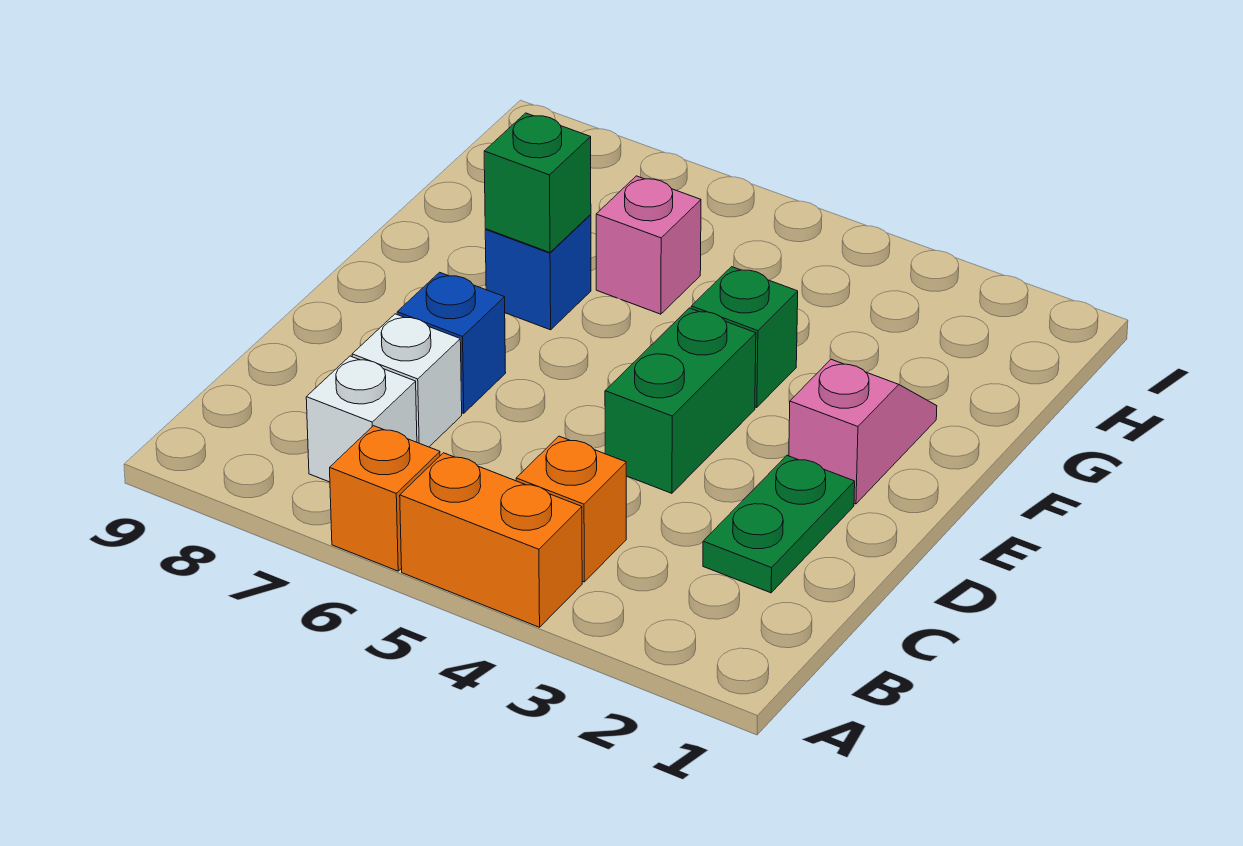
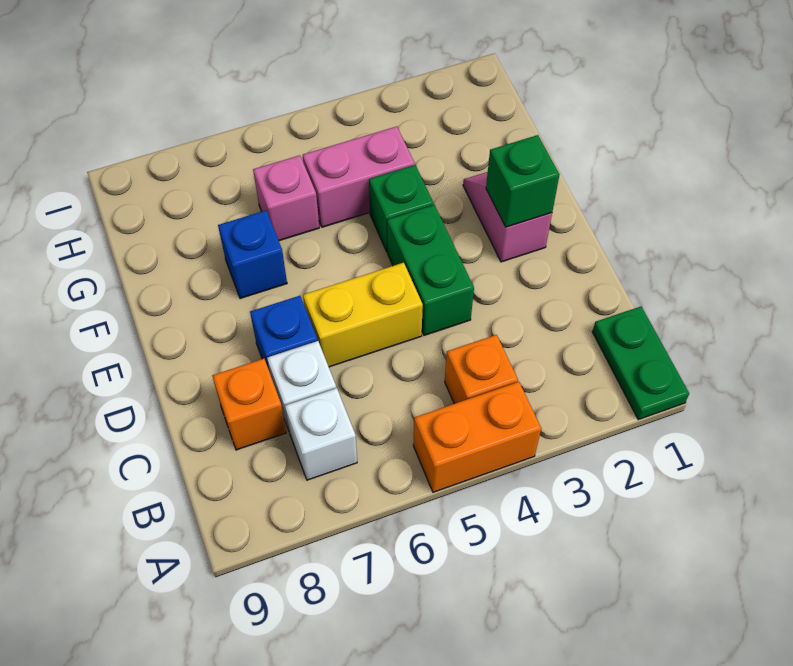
orange brick A6 level 1 -> orange brick C8 level 1
green plate C2:D2 level 1 -> green plate A1:B1 level 1
none -> yellow brick D5:D6 level 1
green brick F7 level 2 -> green brick E2 level 2
none -> pink brick G4:G5 level 1

